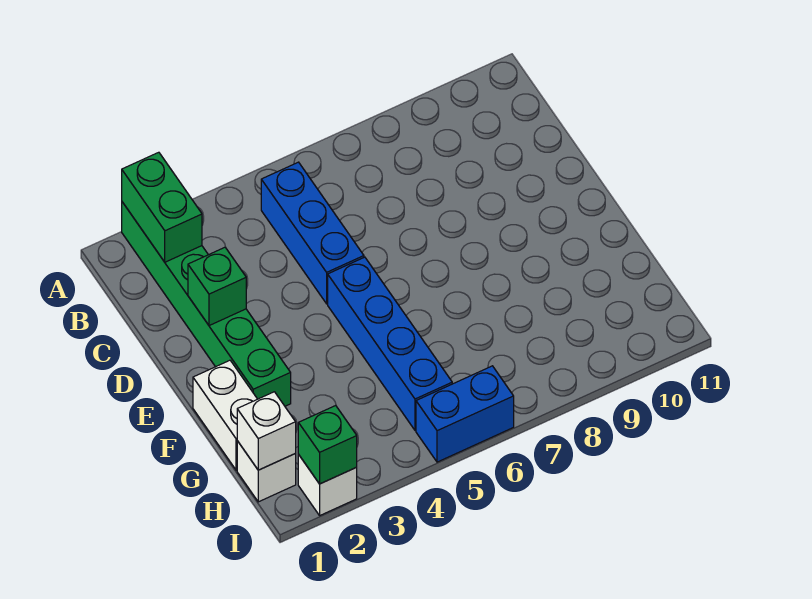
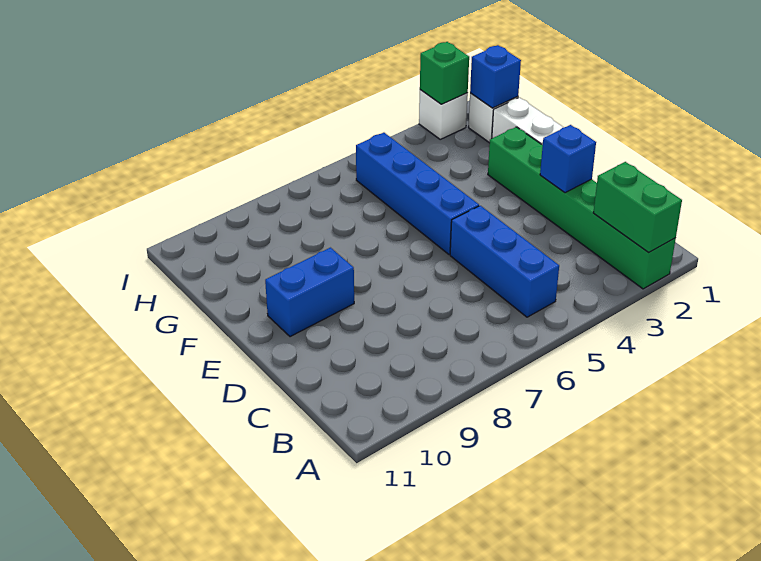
green brick D2 level 2 -> blue brick D2 level 2
white brick H1 level 2 -> blue brick H1 level 2
blue brick I5:I6 level 1 -> blue brick E9:E10 level 1

